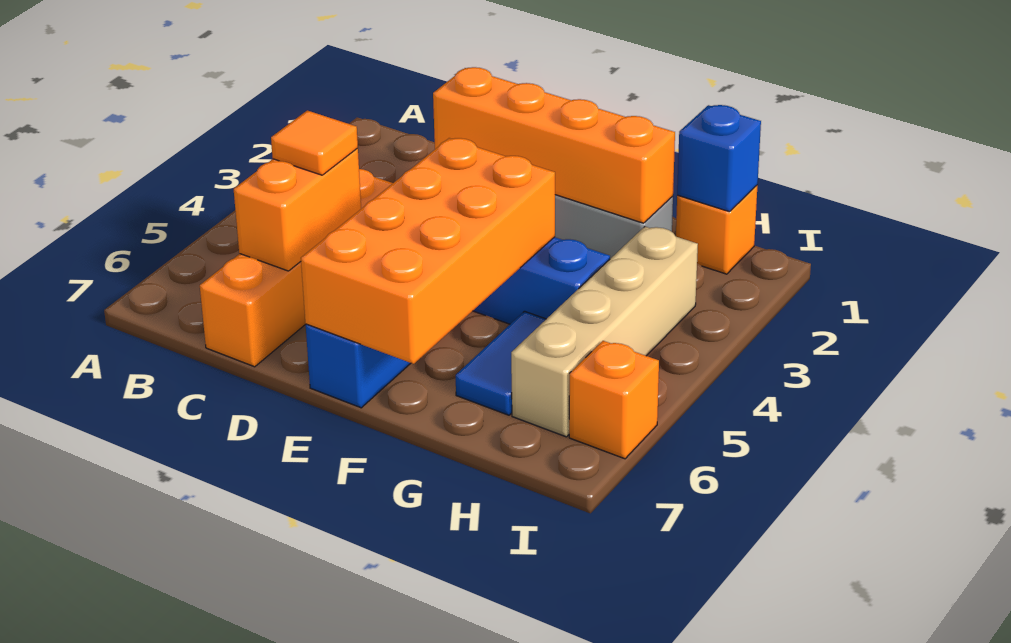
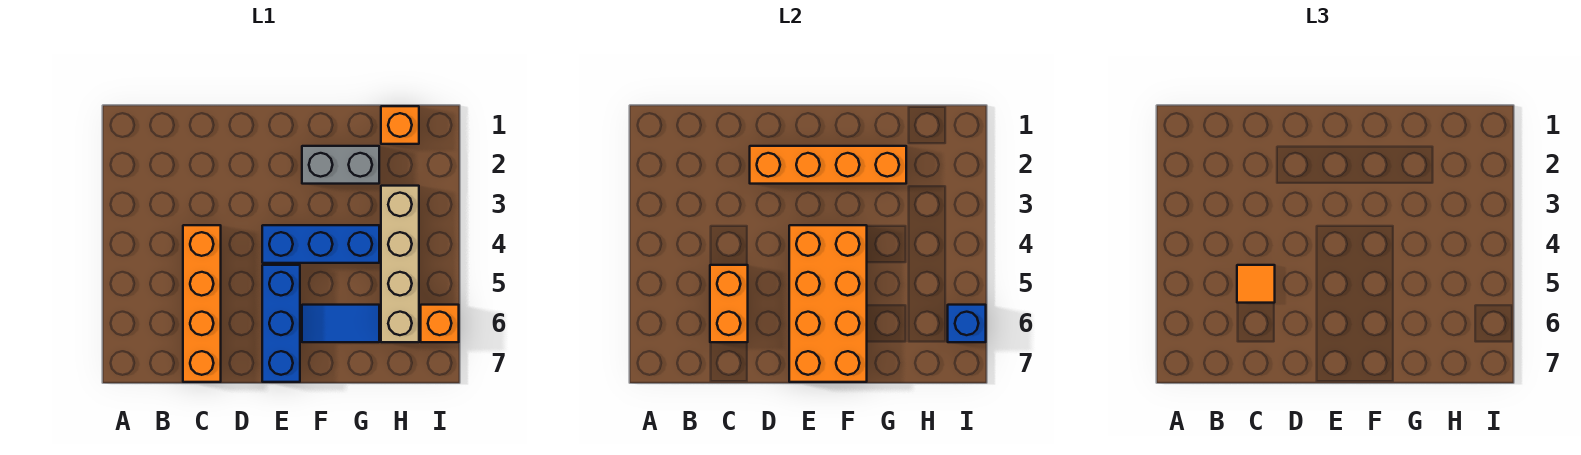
blue tile G5:G6 level 1 -> blue tile F6:G6 level 1
blue brick H1 level 2 -> blue brick I6 level 2

